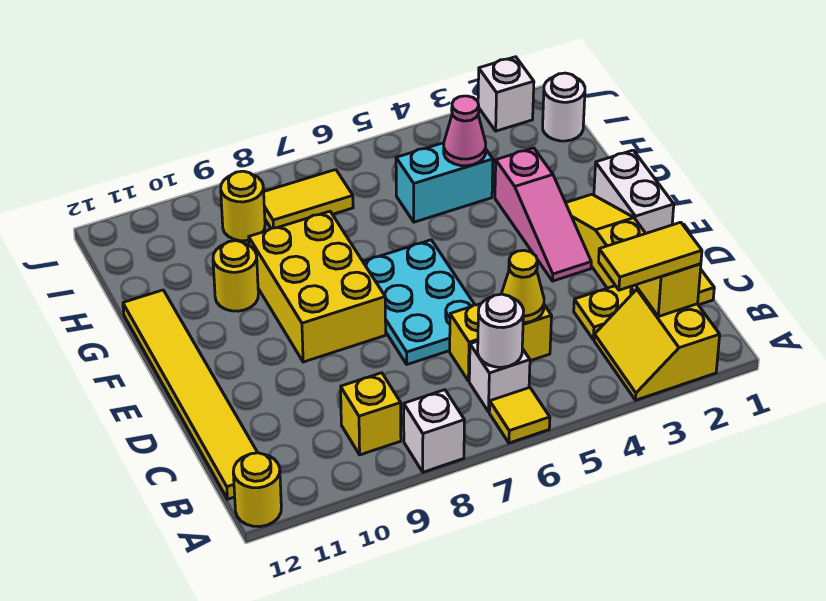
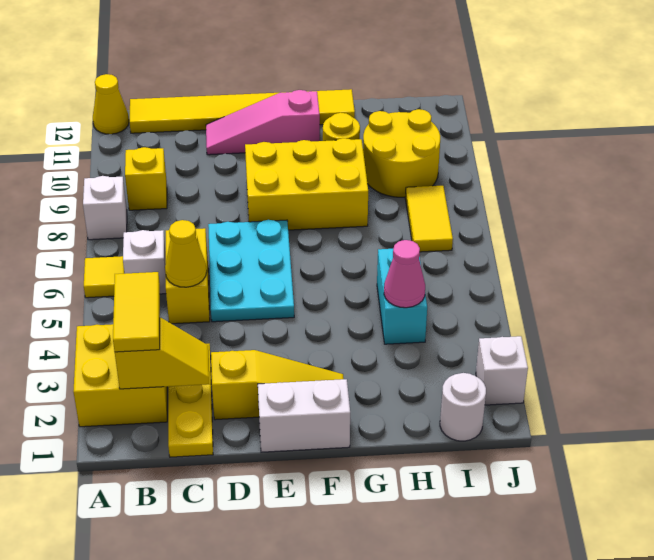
yellow slope A2:B3 level 1 top 2 -> yellow brick A2:B3 level 1
yellow round brick A12 level 1 -> yellow cone A12 level 1
white round brick B6 level 2 -> none
cyan plate D6:F7 level 1 -> cyan plate D5:E7 level 1
pink slope E3:G3 level 1 top G -> pink slope D11:F11 level 1 top F
yellow round brick I9 level 1 -> yellow round brick H9:I10 level 1

